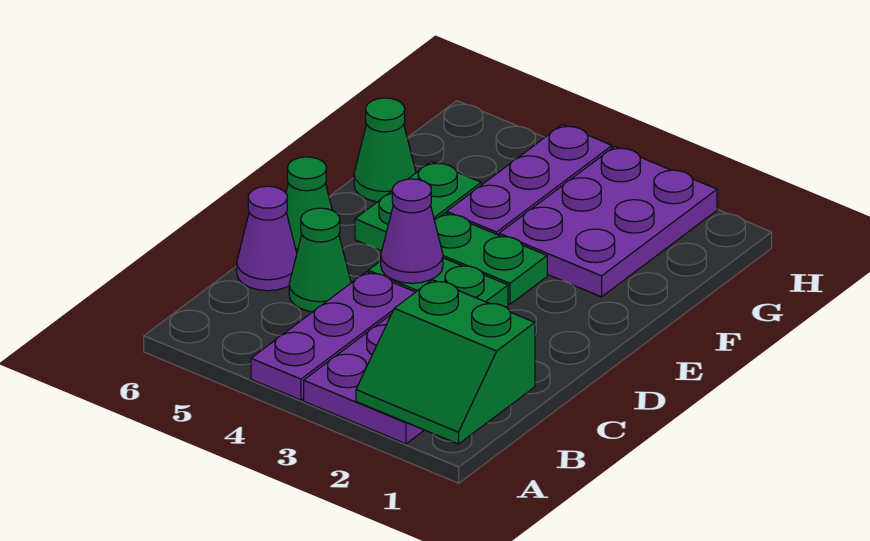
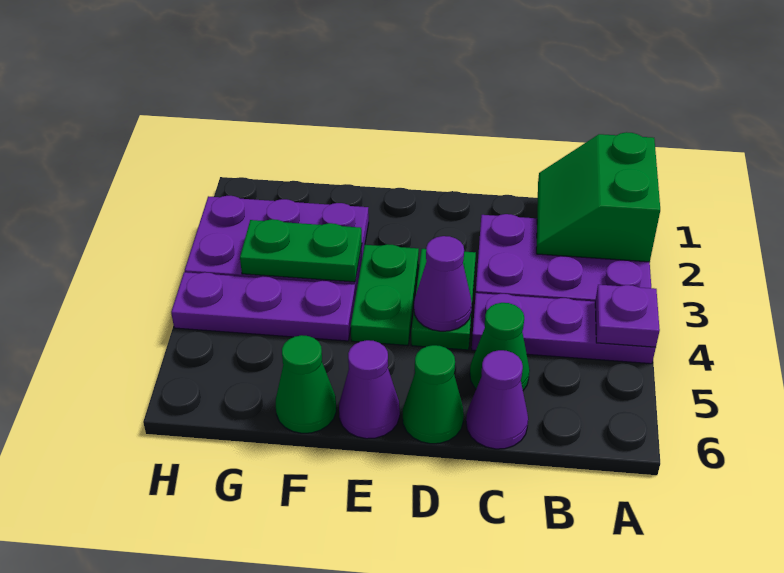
green slope A1:B2 level 2 top B -> green slope A1:B2 level 2 top A
none -> purple plate A4 level 2
green plate E5:F5 level 1 -> green plate F3:G3 level 2
none -> purple cone E6 level 1

